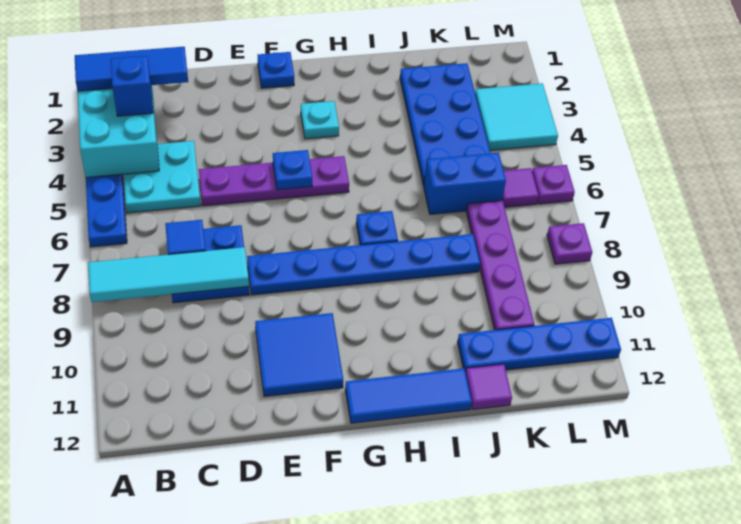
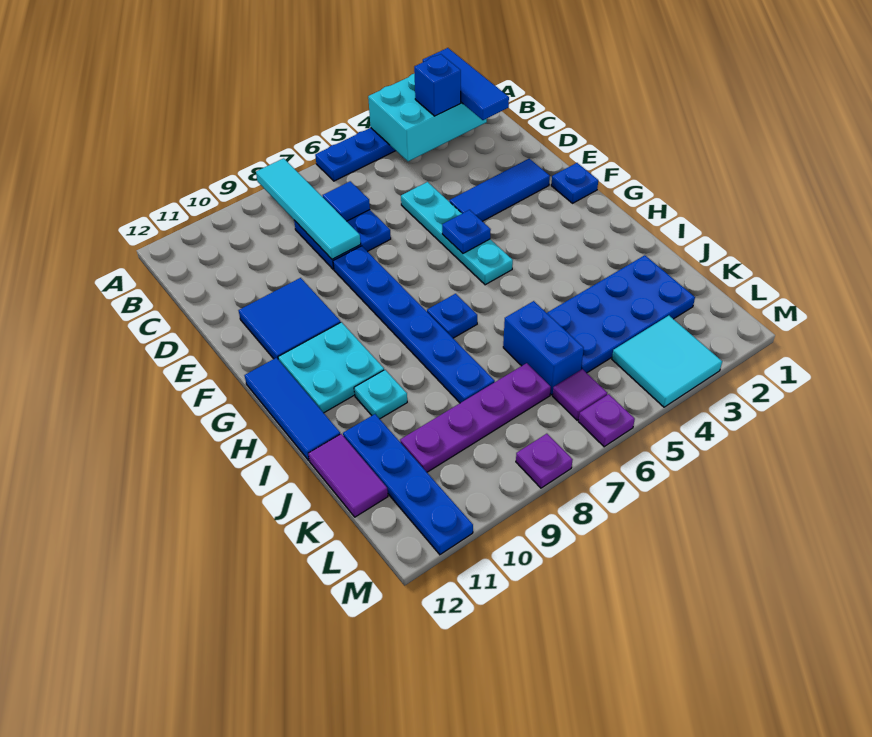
cyan plate B4:C5 level 1 -> cyan plate G10:H11 level 1
purple plate D5:G5 level 1 -> cyan plate D5:G5 level 1
none -> blue tile E2:E4 level 1
cyan plate G3 level 1 -> cyan plate I10 level 1
purple tile J12 level 1 -> purple tile J12:K12 level 1

